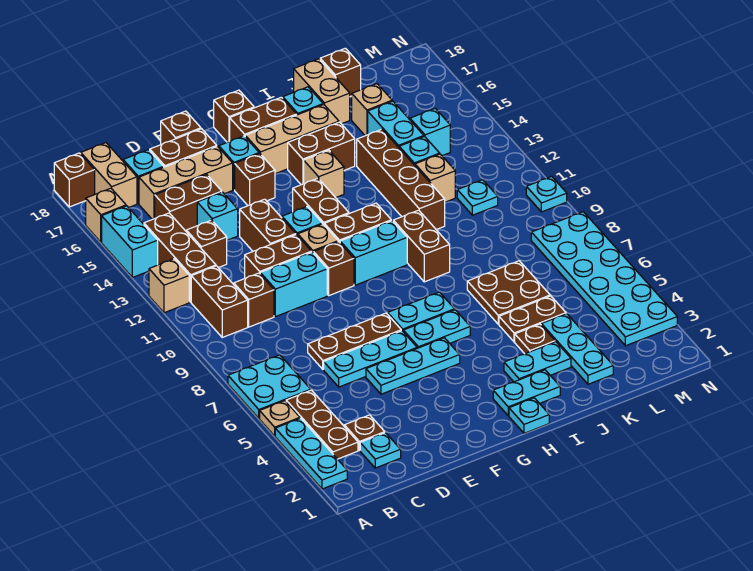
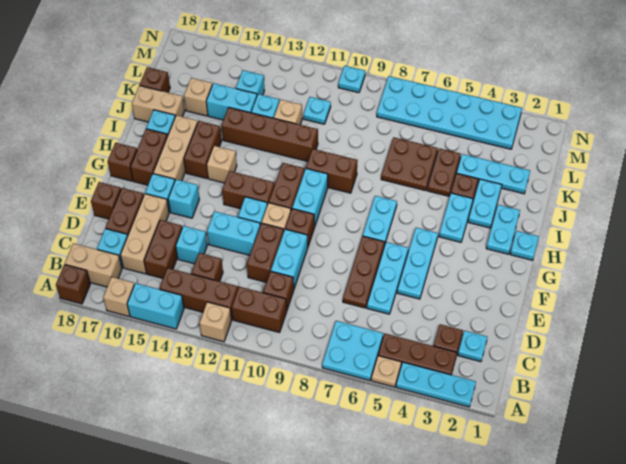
brown brick E12:E13 level 1 -> cyan brick E12:E13 level 1
brown brick F15 level 1 -> cyan brick F15 level 1
cyan plate G6:H6 level 1 -> cyan plate H4:I4 level 1

